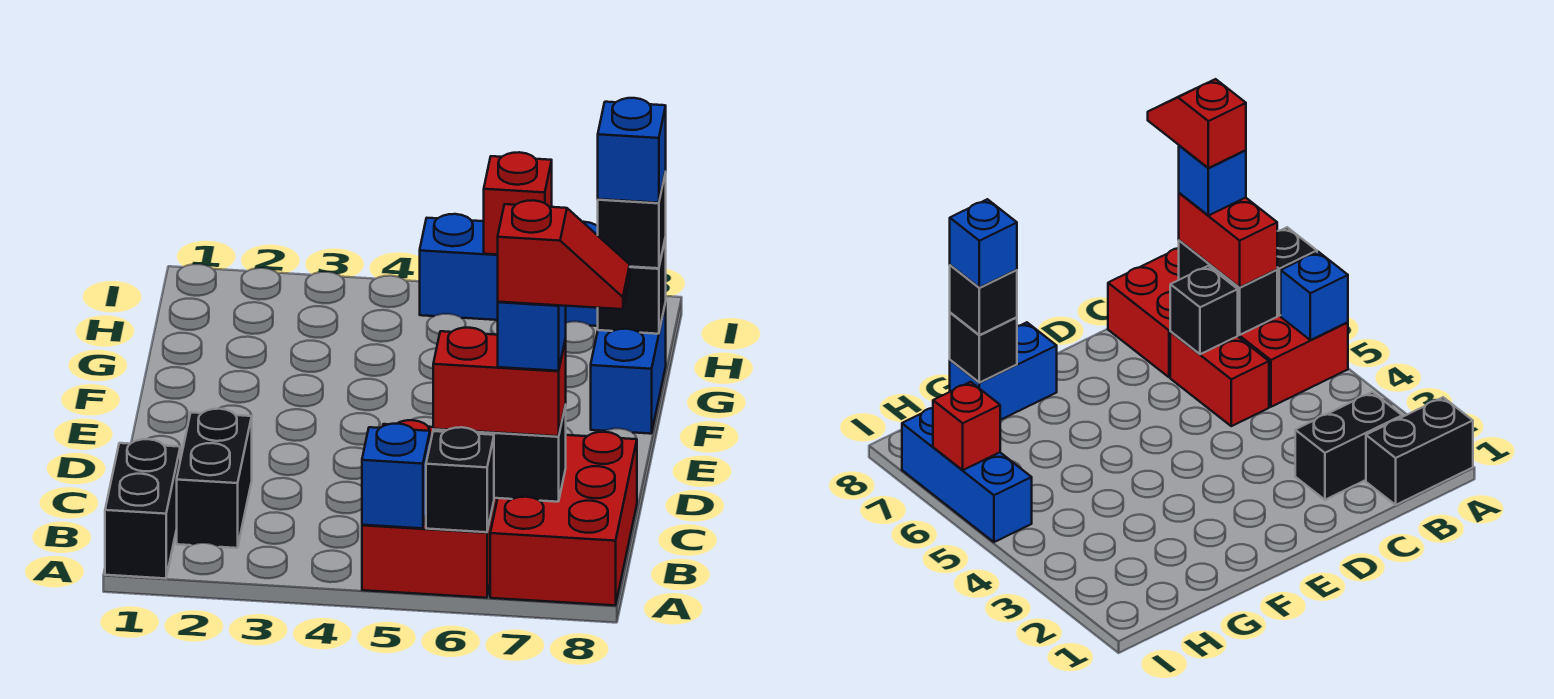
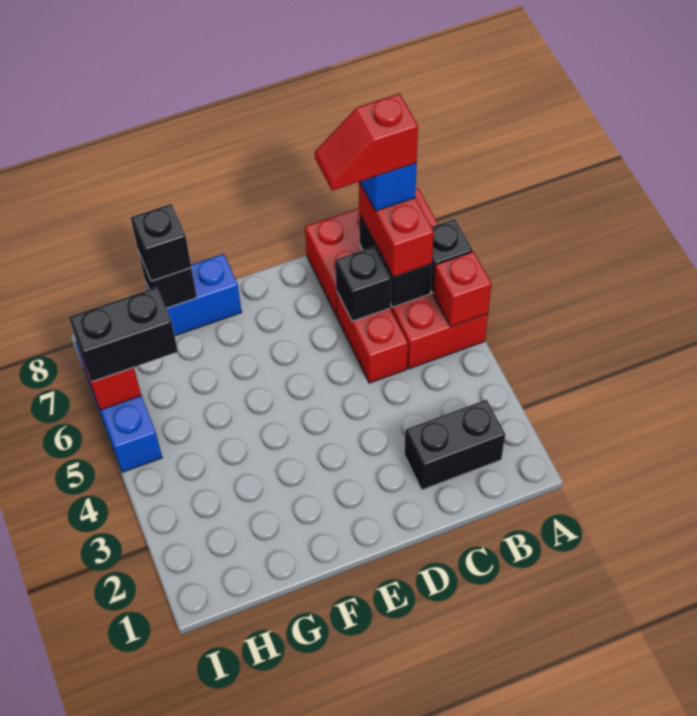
black brick A1:B1 level 1 -> black brick H6:I6 level 3
blue brick A5 level 2 -> red brick A5 level 2
red slope B7:B8 level 5 top 7 -> red slope B7:C7 level 5 top B
blue brick G8 level 4 -> none

